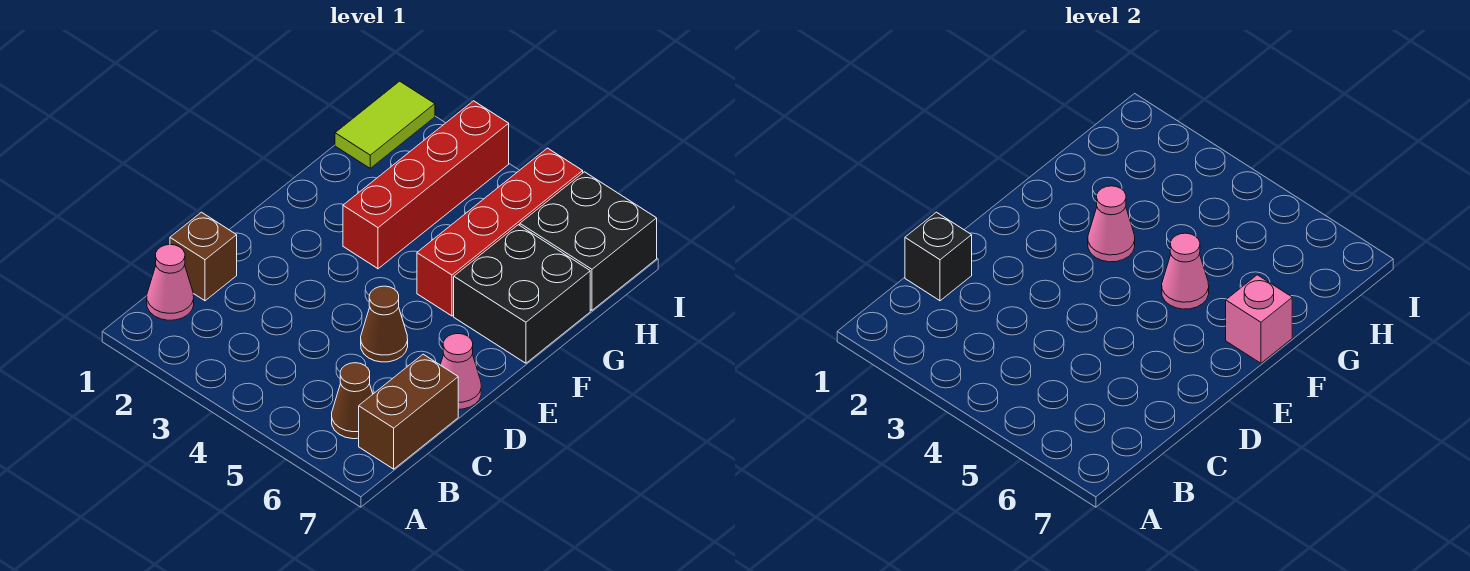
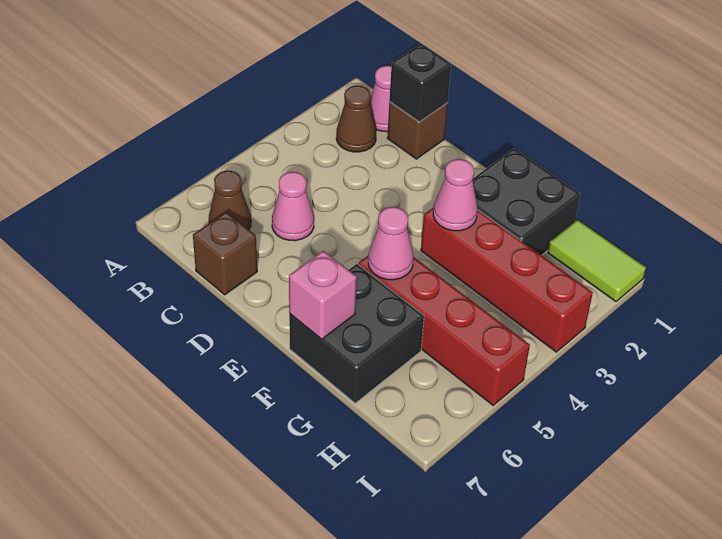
brown brick B7:C7 level 1 -> brown brick C7 level 1
brown cone D5 level 1 -> brown cone B2 level 1
pink cone D7 level 1 -> pink cone C5 level 1
black brick H6:I7 level 1 -> black brick F1:G2 level 1

